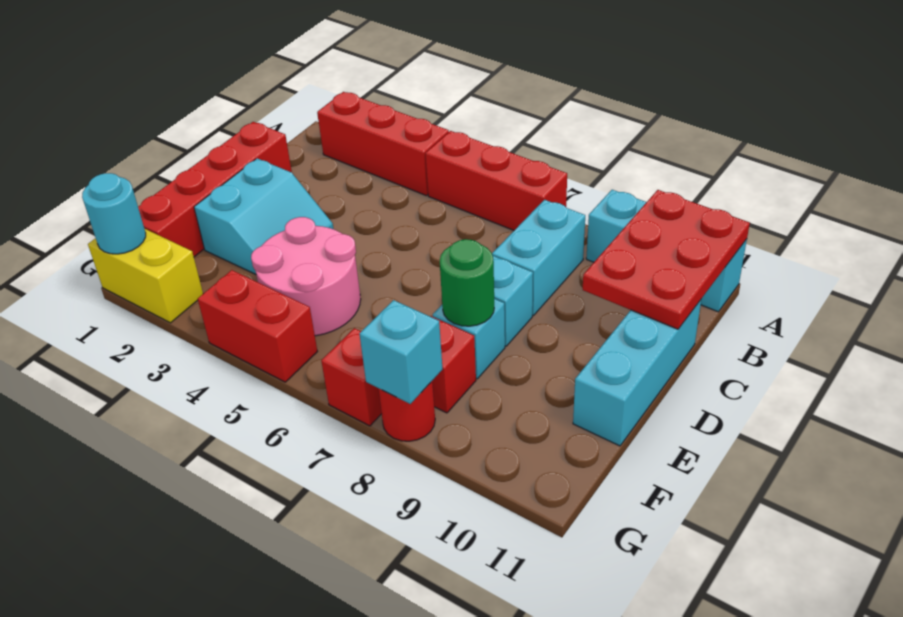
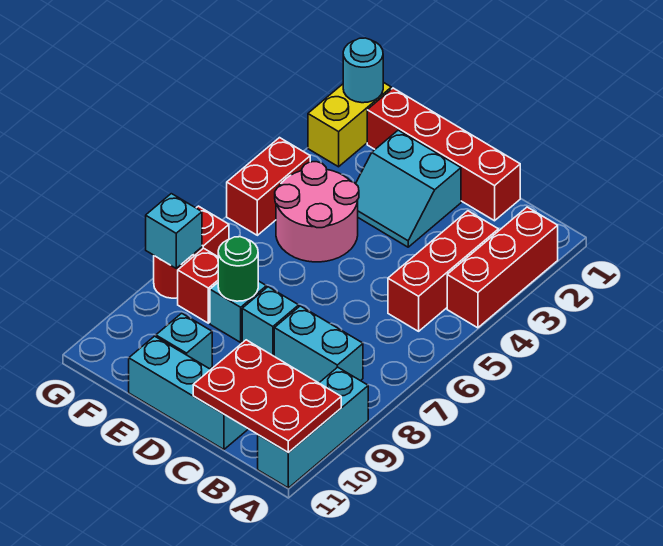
red brick A5:A7 level 1 -> red brick B3:B5 level 1
none -> cyan brick E10 level 1

